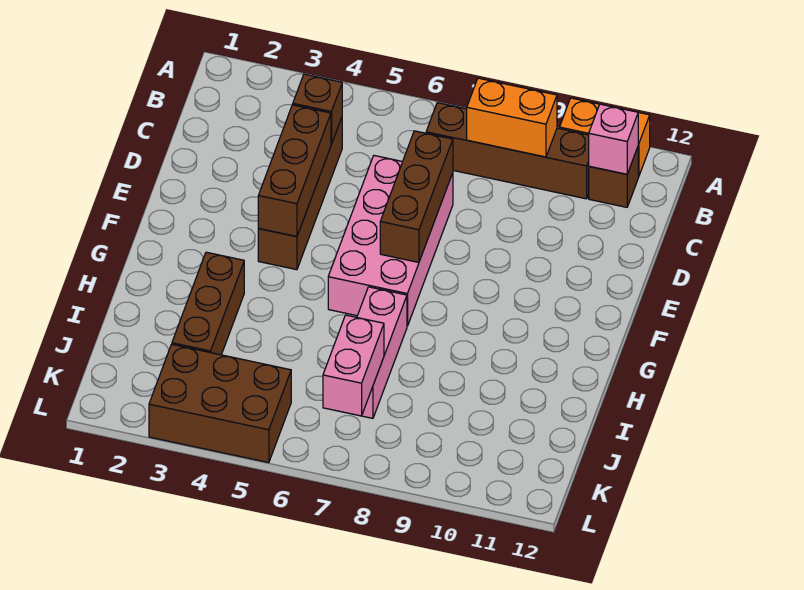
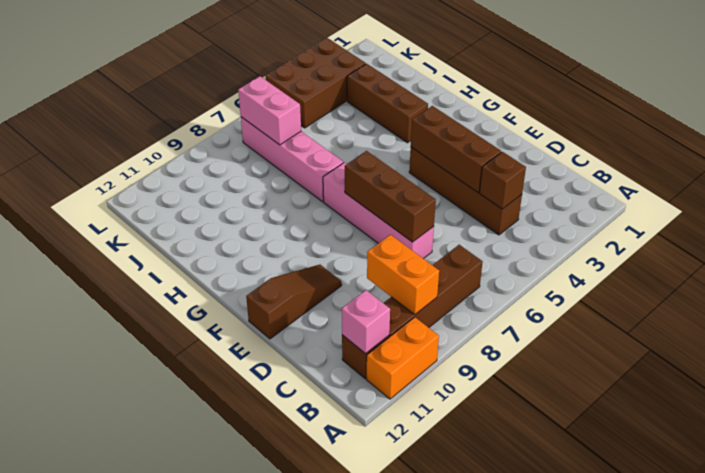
orange brick B8:B9 level 2 -> orange brick B9:C9 level 2
pink brick D6:G7 level 1 -> pink brick D7:G7 level 1
none -> brown slope E10:E12 level 1 top 12
pink brick H7:J7 level 1 -> pink brick H7:K7 level 1

